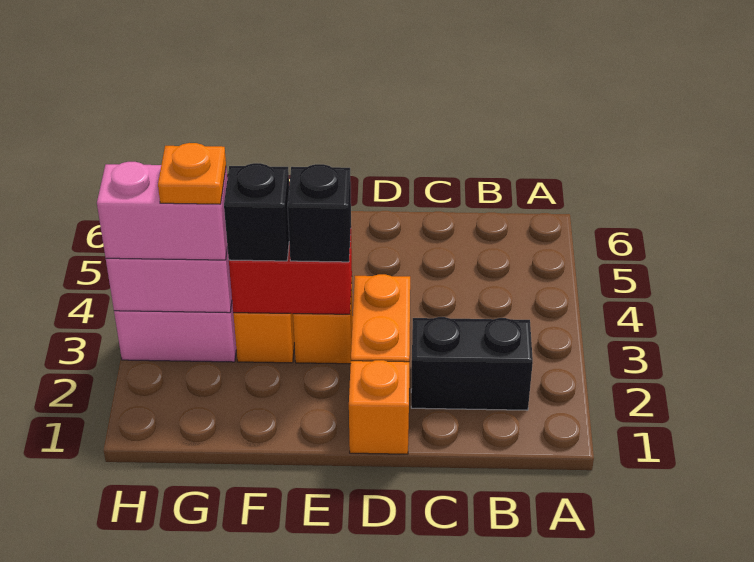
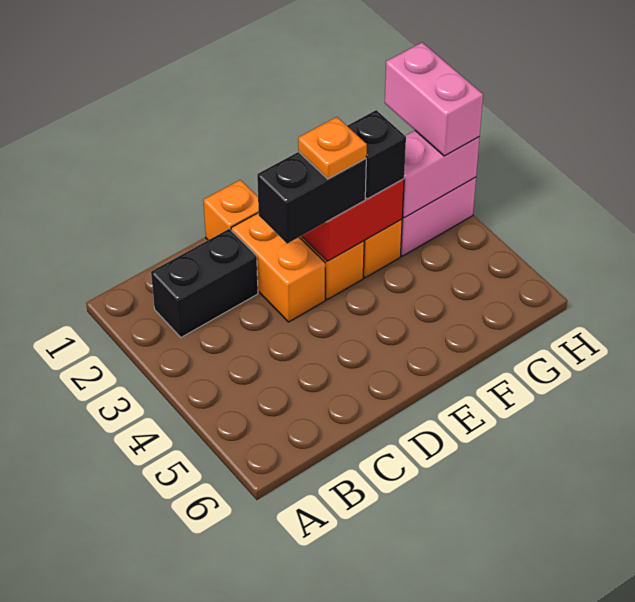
black brick E3 level 3 -> black brick D3:E3 level 3
pink brick G3:H3 level 3 -> pink brick H2:H3 level 3
orange plate G3 level 4 -> orange plate E3 level 4

